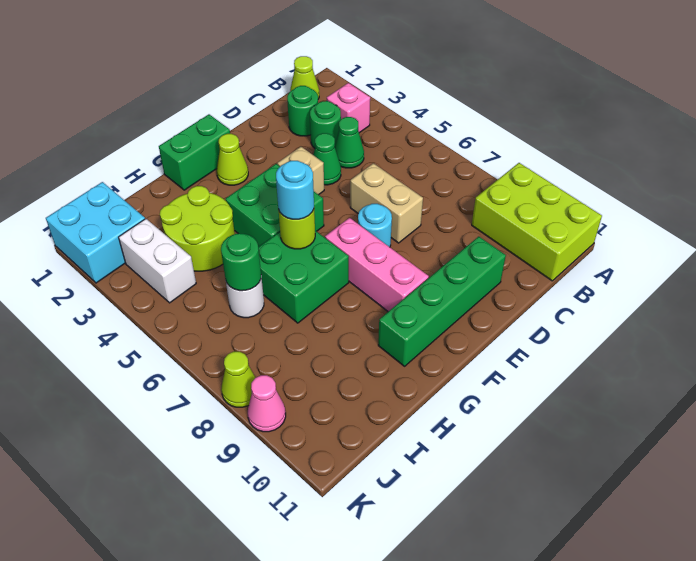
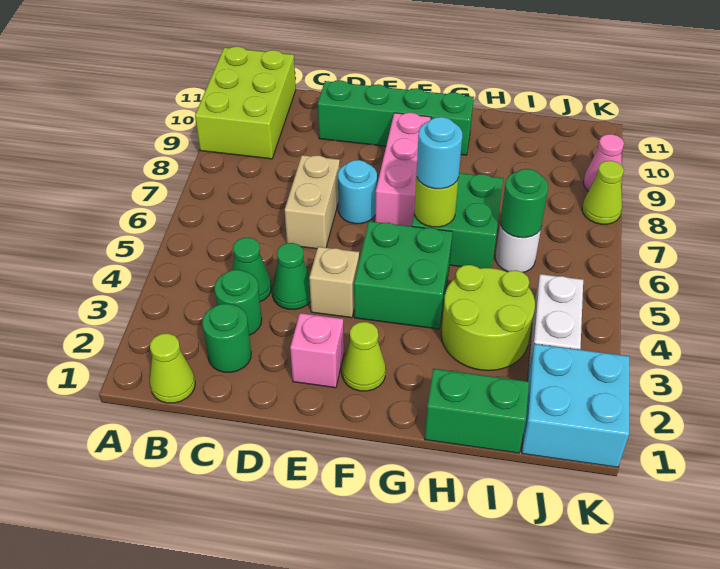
pink brick B3 level 1 -> pink brick E2 level 1
green brick F1:G1 level 1 -> green brick H1:I1 level 1

